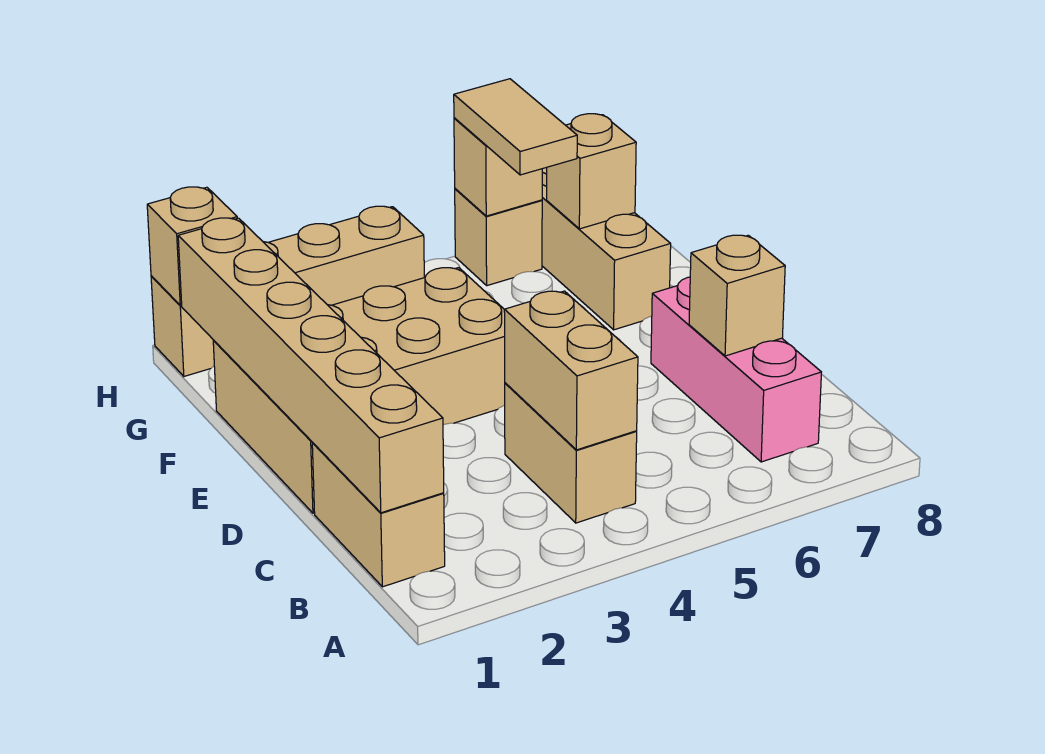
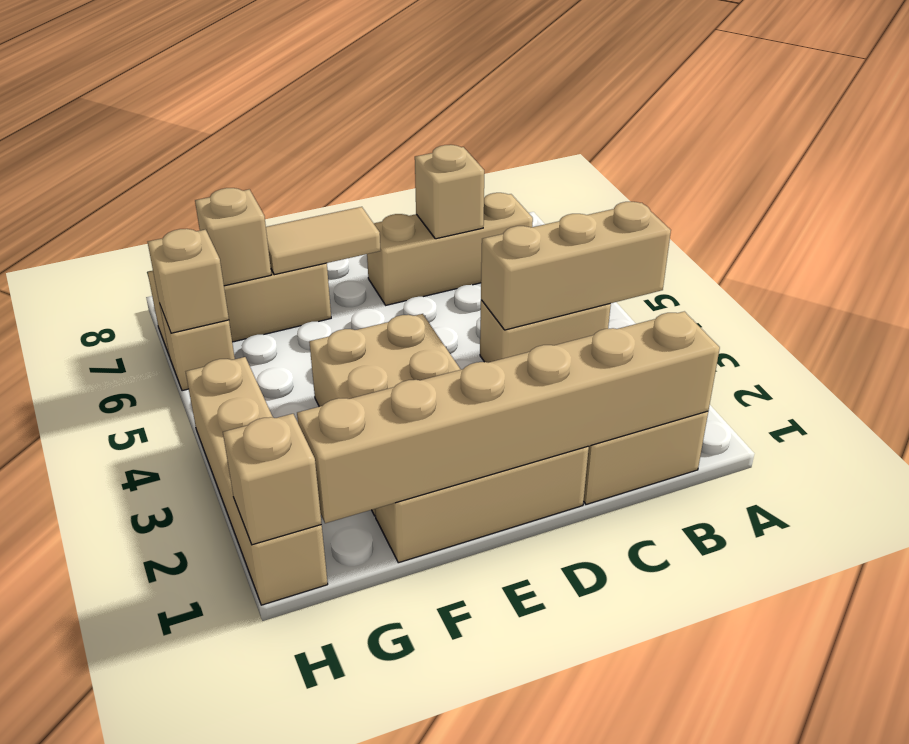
tan brick B4:C4 level 2 -> tan brick A4:C4 level 2
pink brick B7:D7 level 1 -> tan brick B7:D7 level 1
tan tile G6:H6 level 3 -> tan tile E7:F7 level 2

